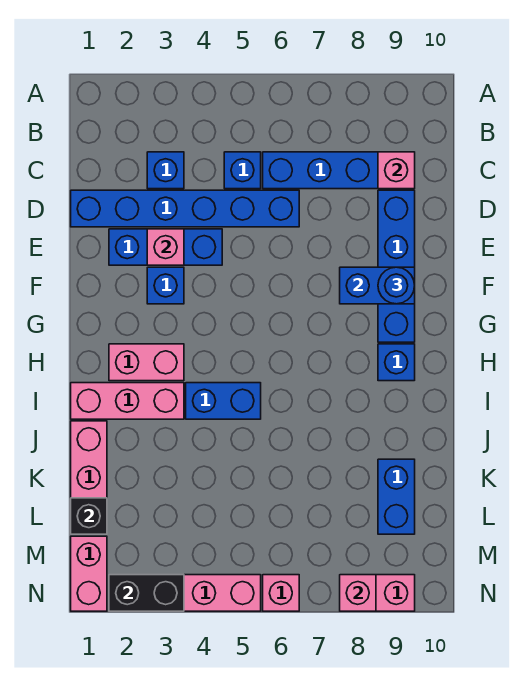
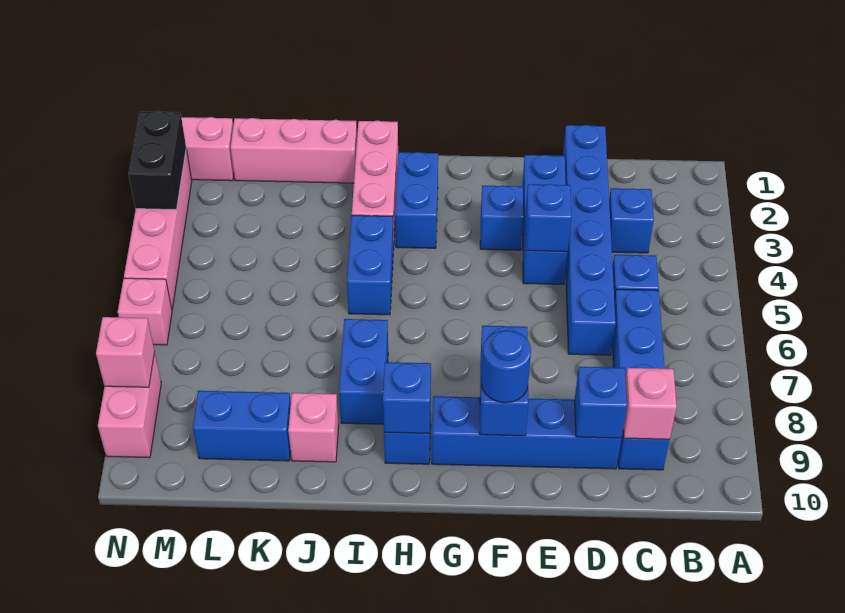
none -> blue brick D9 level 2
pink brick E3 level 2 -> pink brick J9 level 1
none -> blue brick E4 level 2
pink brick H2:H3 level 1 -> blue brick H2:H3 level 1
none -> blue brick H9 level 2
none -> blue brick I7:I8 level 1
black brick L1 level 2 -> none

